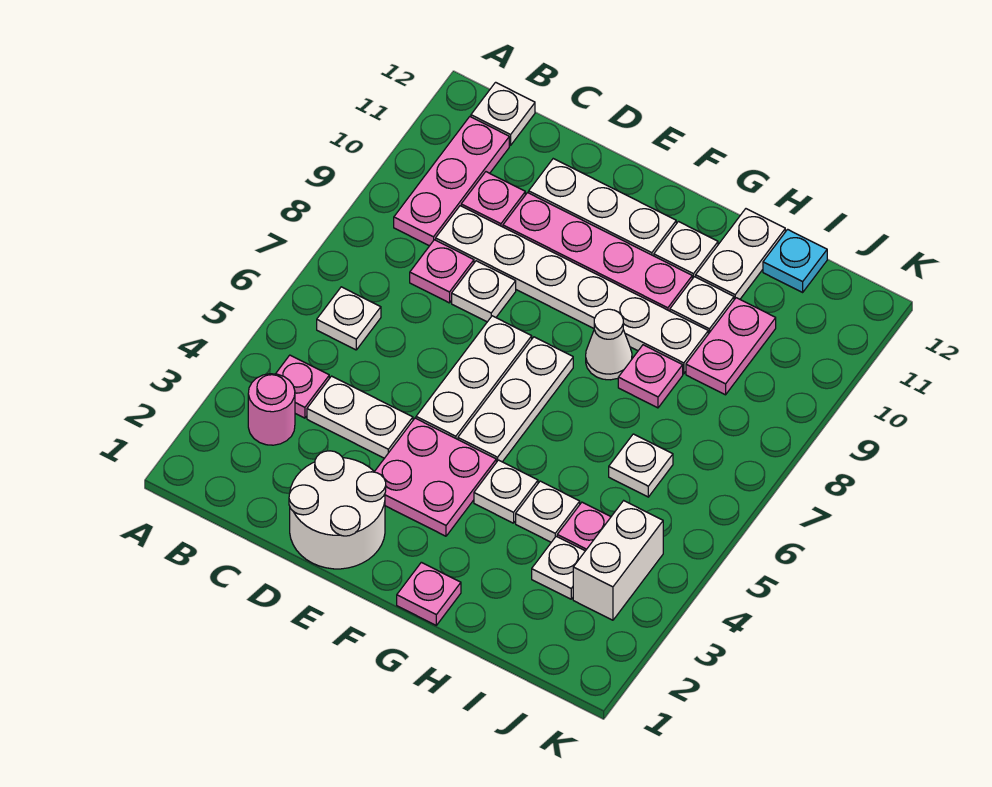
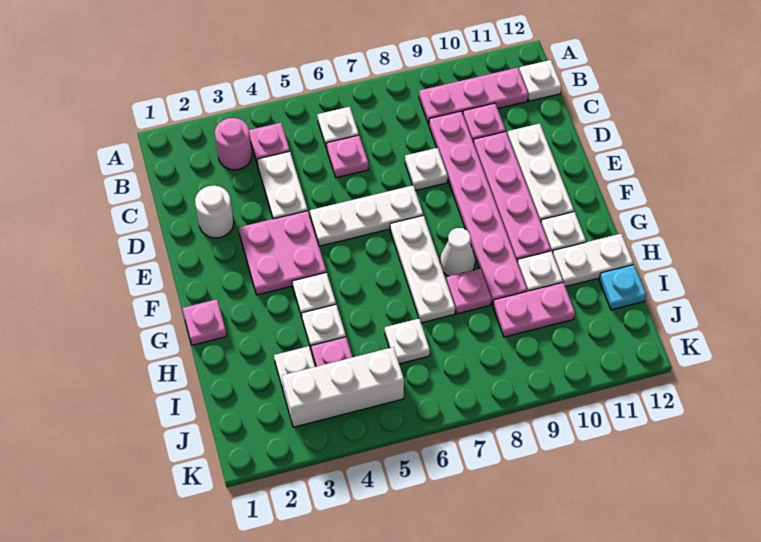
pink plate C8 level 1 -> pink plate C6 level 1
white plate C9:H9 level 1 -> pink plate C9:H9 level 1
white round brick D1:E2 level 1 -> white round brick D2 level 1
white plate F5:F7 level 1 -> white plate F7:H7 level 1
white brick J3:J4 level 1 -> white brick J3:J5 level 1

